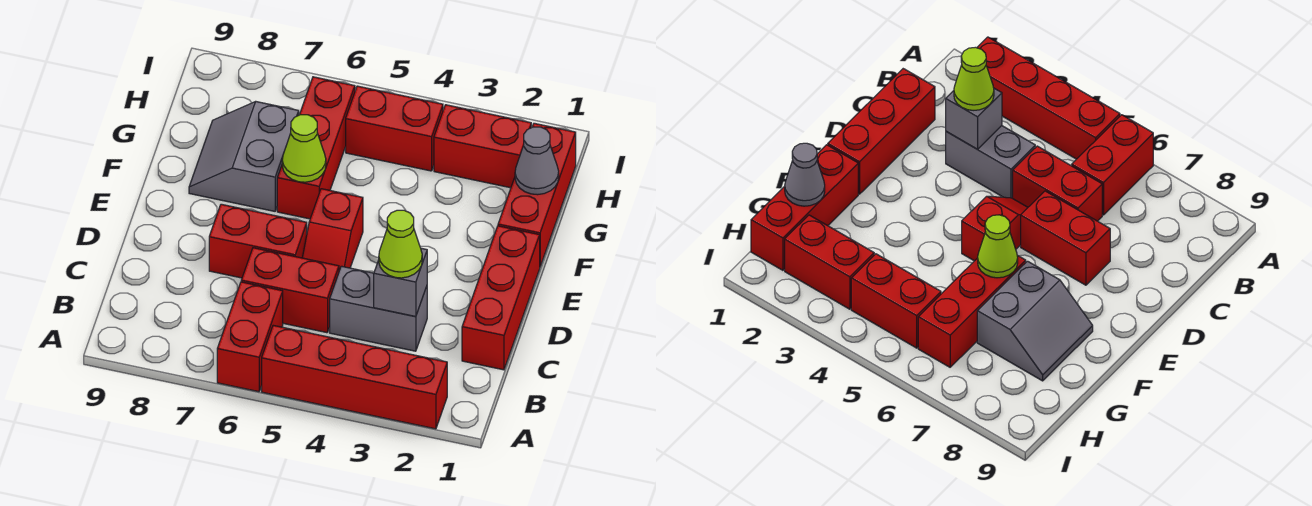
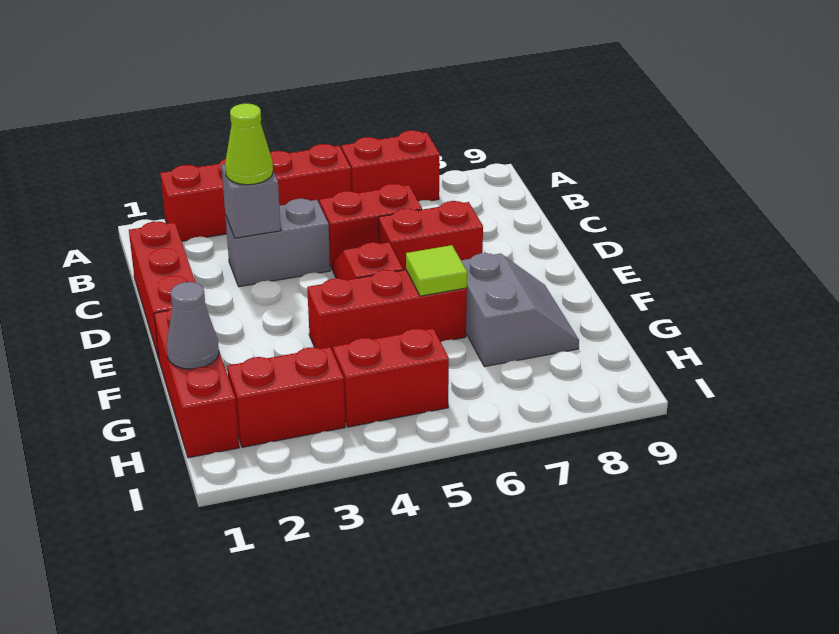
red brick A6:B6 level 1 -> red brick A6:A7 level 1
red brick F6:H6 level 1 -> red brick F4:F6 level 1
lime cone F6 level 2 -> lime tile F6 level 2

